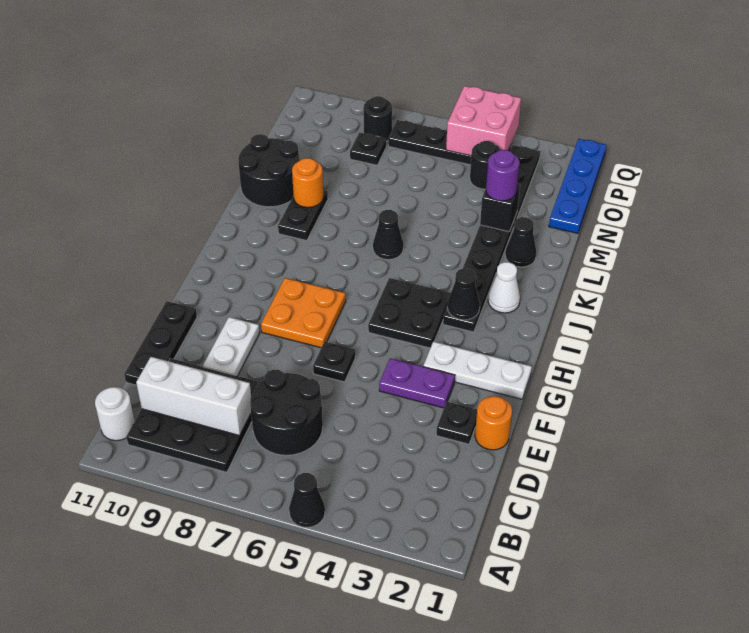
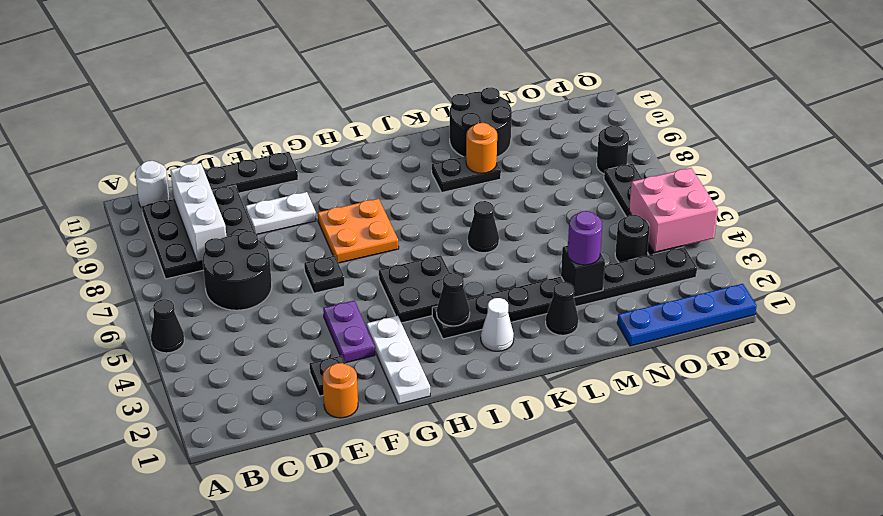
black plate O8 level 1 -> none

